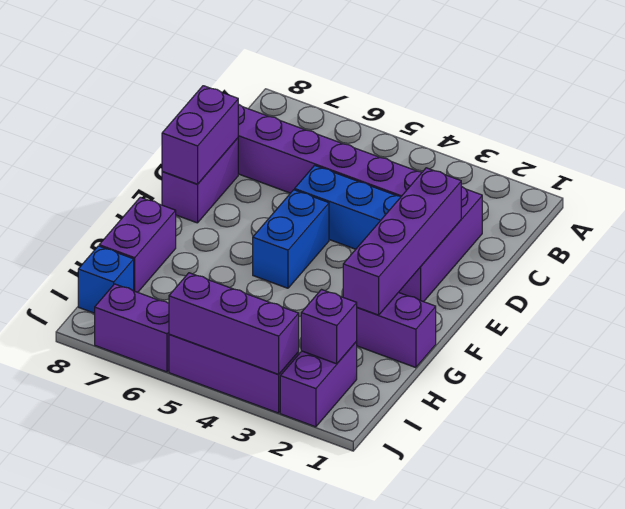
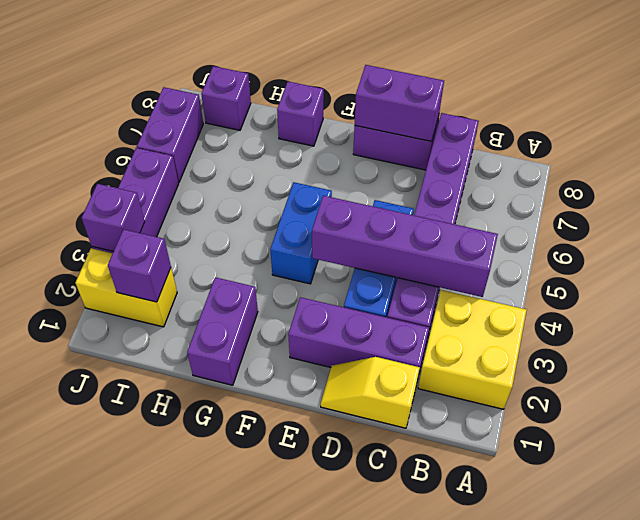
none -> yellow brick A2:B3 level 1
none -> yellow slope C1:D1 level 1 top C
purple brick D2:G2 level 2 -> purple brick B4:E4 level 2
blue brick E5:F5 level 1 -> blue brick F4:F5 level 1
purple brick G8:H8 level 1 -> purple brick G8 level 1
purple brick I2:J2 level 1 -> yellow brick I2:J2 level 1
blue brick I8 level 1 -> purple brick I8 level 1
purple brick J3:J5 level 2 -> purple brick J3 level 2

